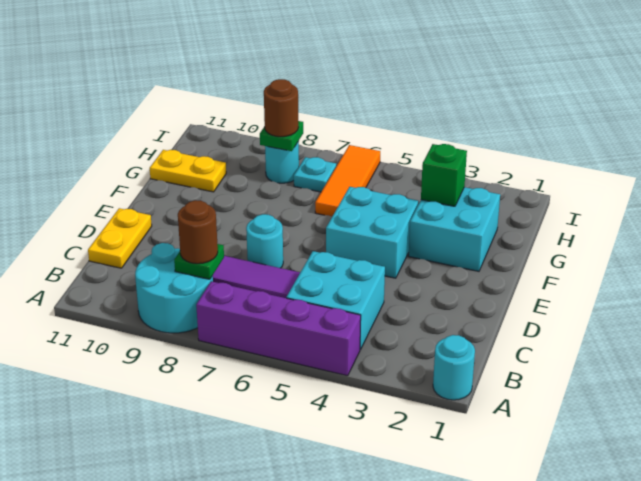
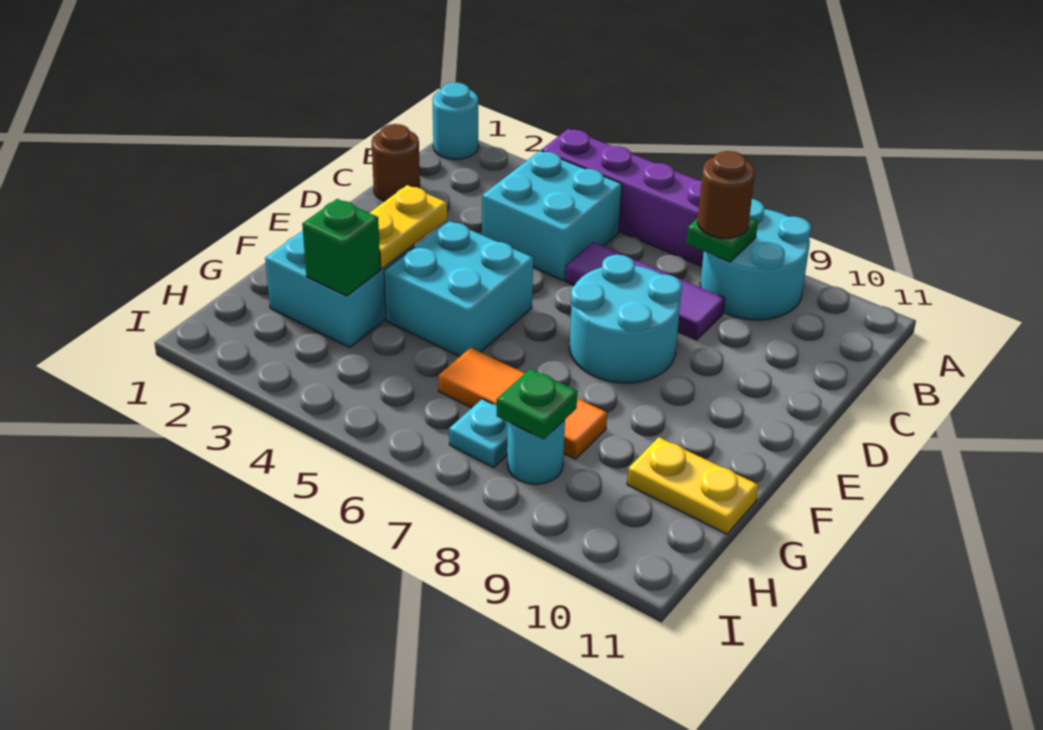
yellow plate C11:D11 level 1 -> yellow plate E3:F3 level 2
cyan round brick D7 level 1 -> cyan round brick D7:E8 level 1
orange tile G6:I6 level 1 -> orange tile G6:G8 level 1
brown round brick H8 level 3 -> brown round brick C1 level 1

